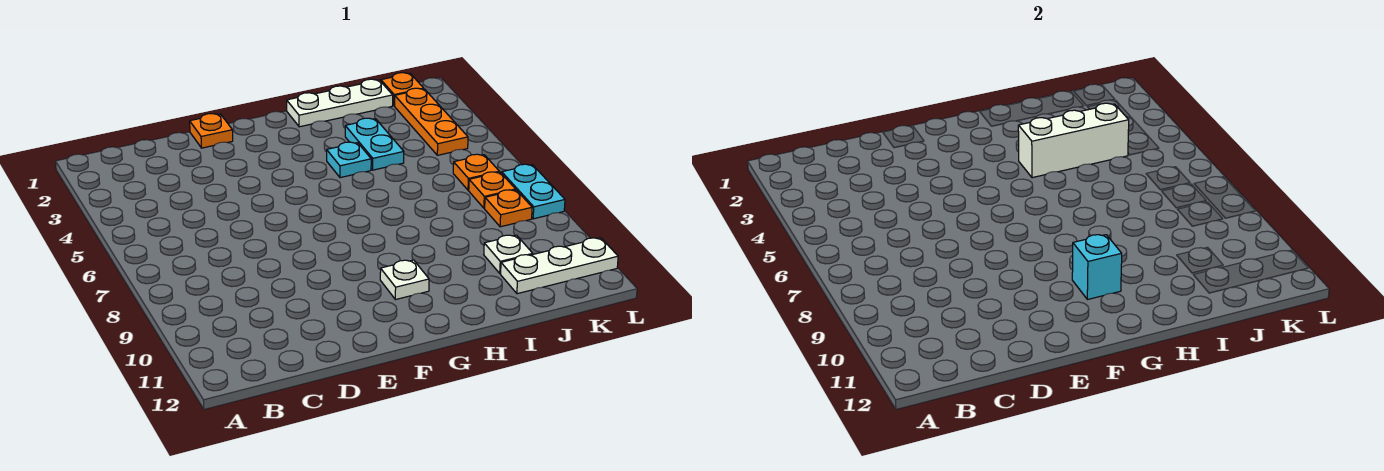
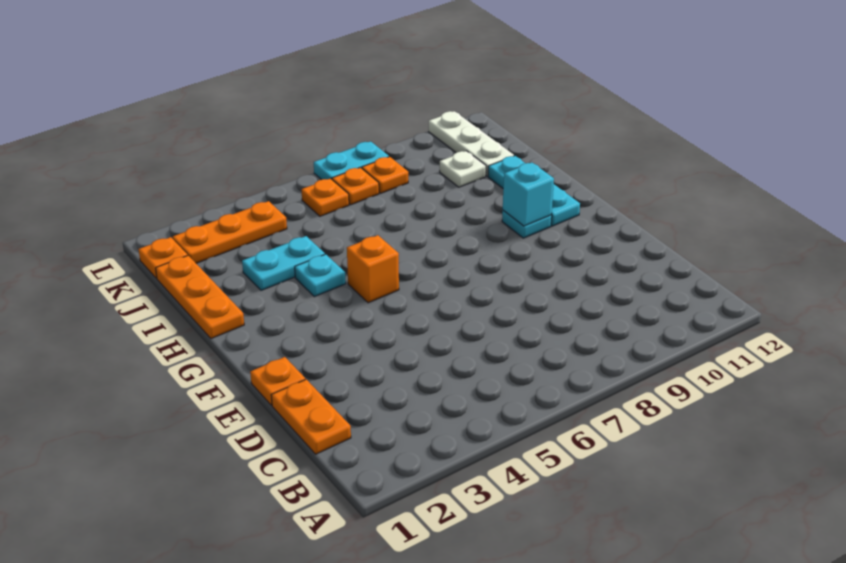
none -> orange plate C1:D1 level 1
none -> orange brick G5 level 1
white plate G10 level 1 -> cyan plate G10 level 1
none -> cyan plate G11:I11 level 1
white plate H1:J1 level 1 -> orange plate H1:J1 level 1
white brick H4:J4 level 2 -> none

